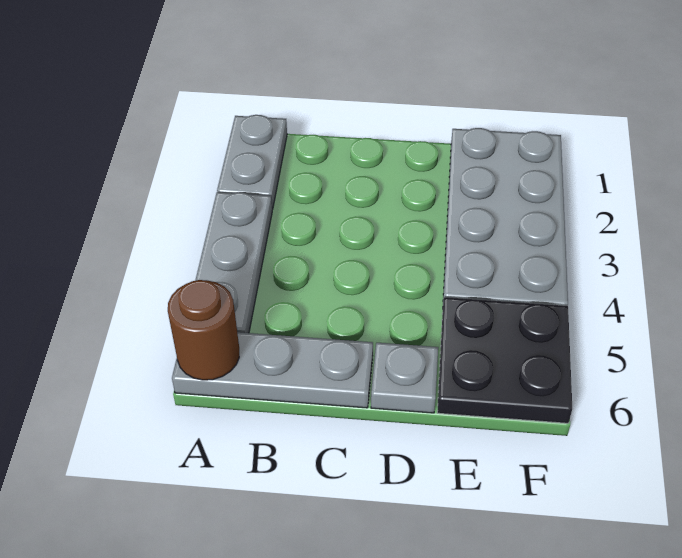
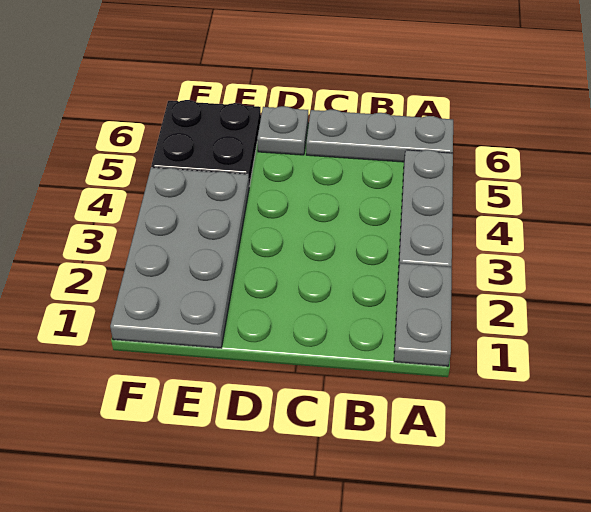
brown round brick A6 level 2 -> none

